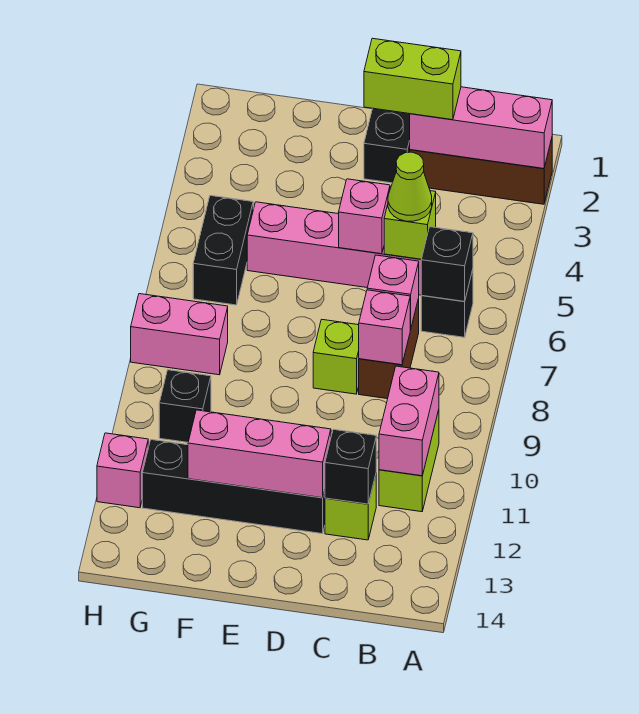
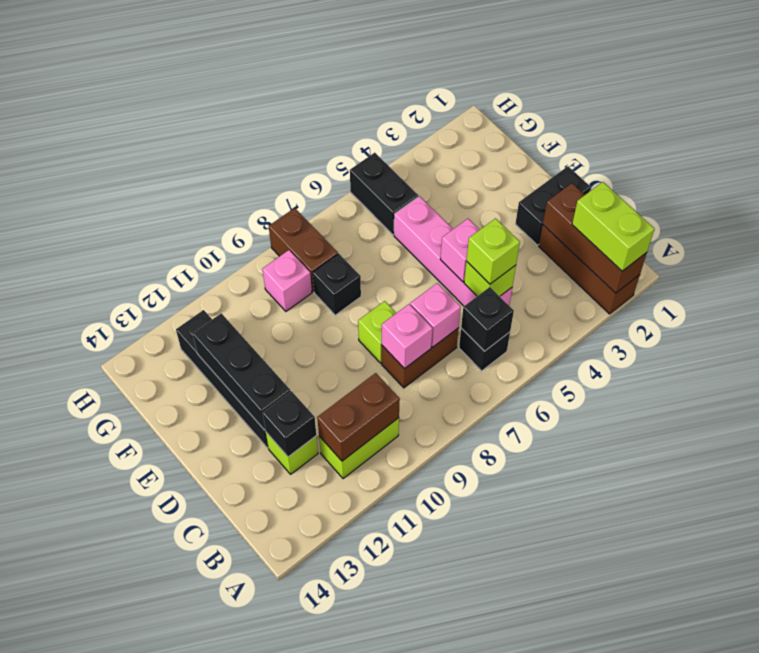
pink brick A2:C2 level 2 -> brown brick A2:C2 level 2
pink brick B10:B11 level 2 -> brown brick B10:B11 level 2
lime brick C2:D2 level 3 -> lime brick A2:B2 level 3
lime cone C5 level 3 -> lime brick C5 level 3
pink brick D12:F12 level 2 -> black brick D12:F12 level 2
black brick G5:G6 level 1 -> black brick G5:H5 level 1
pink brick G8:H8 level 1 -> brown brick G8:H8 level 1
black brick G10 level 1 -> black brick F8 level 1
pink brick H12 level 1 -> pink brick G9 level 1

